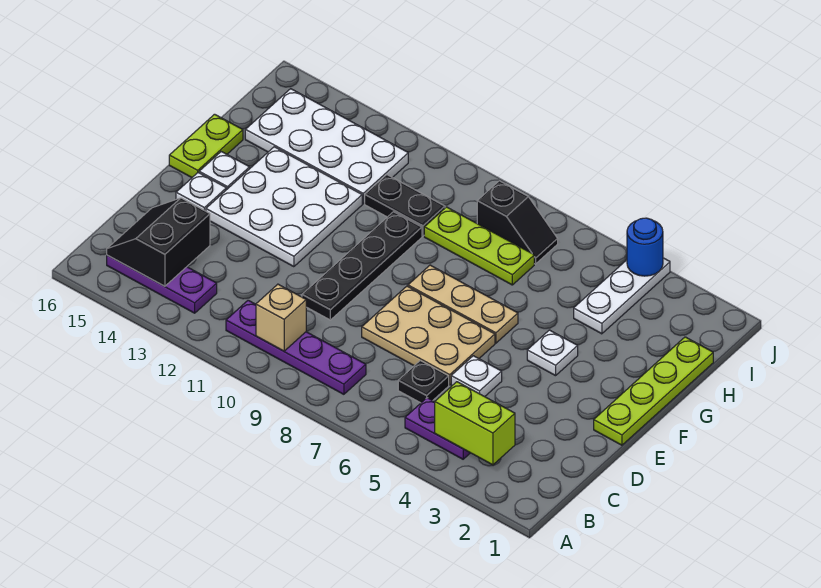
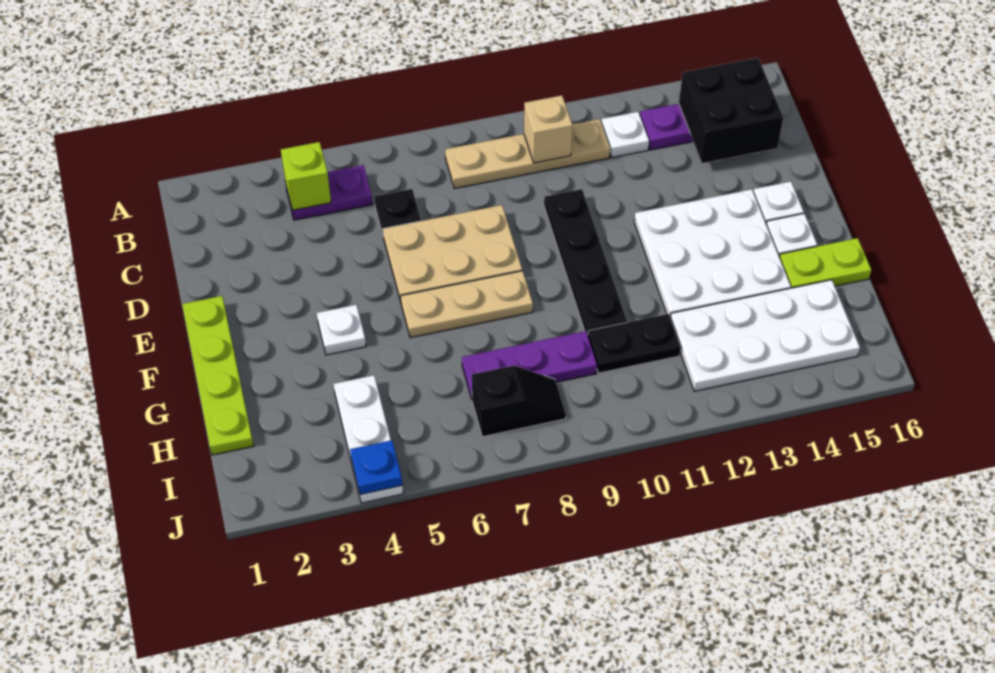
lime brick B3:B4 level 2 -> lime brick B4 level 2
purple plate B8:B11 level 1 -> tan plate B8:B11 level 1
black slope B14:C15 level 2 top 14 -> black brick B14:C15 level 2
white plate D5 level 1 -> white plate B12 level 1
lime plate F16:G16 level 1 -> lime plate G15:G16 level 1
lime plate H7:H9 level 1 -> purple plate H7:H9 level 1
black slope I7:I8 level 1 top 8 -> black slope I7:I8 level 1 top 7
blue round brick J4 level 2 -> blue plate J4 level 2

